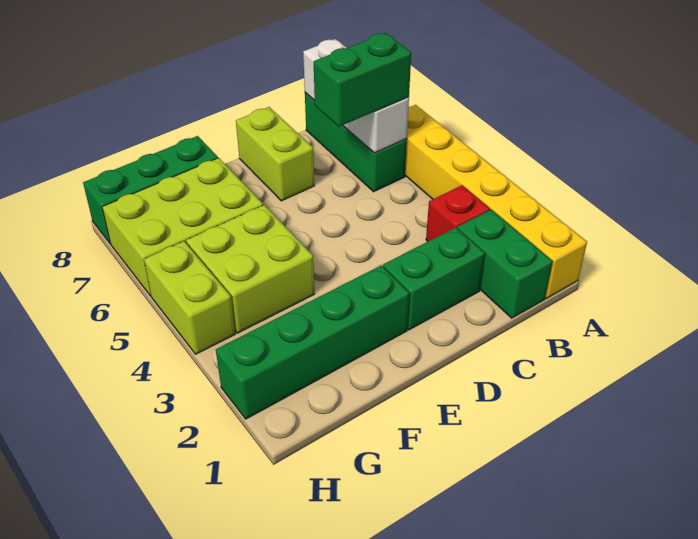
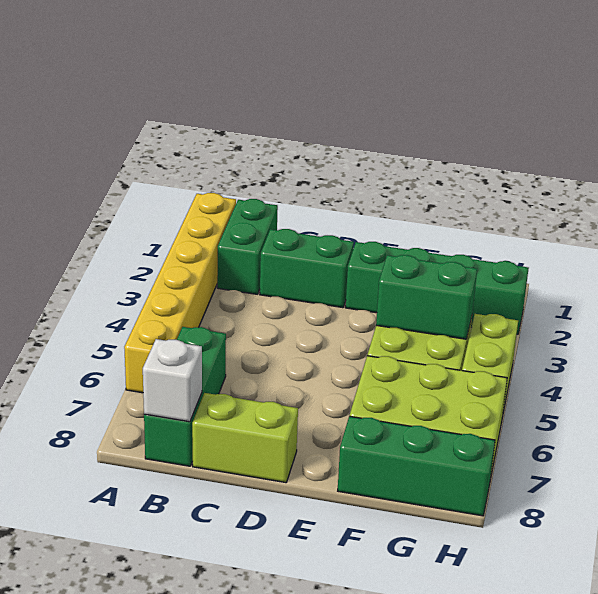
red brick B3 level 1 -> none
white brick B6:B8 level 2 -> white brick B8 level 2
green brick B6:C6 level 3 -> green brick F4:G4 level 2
lime brick D7:D8 level 1 -> lime brick C8:D8 level 1

